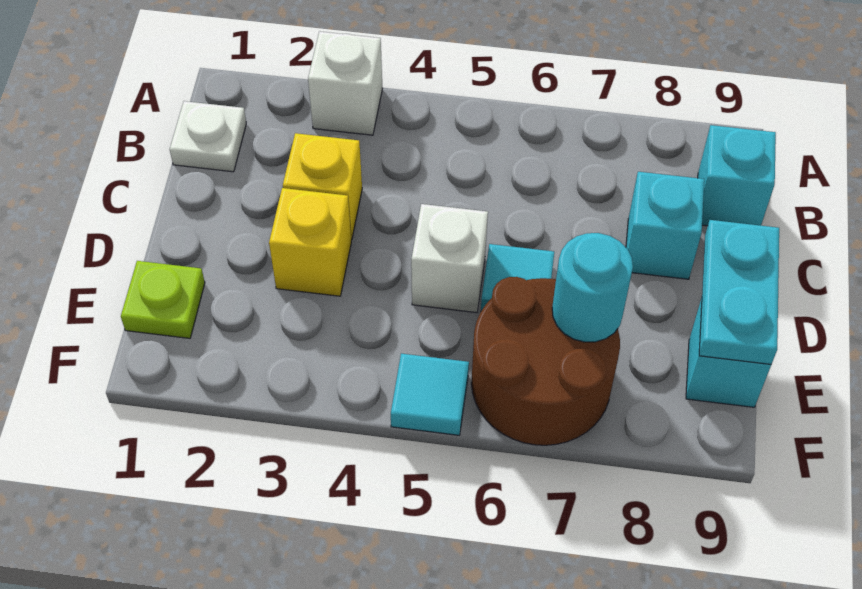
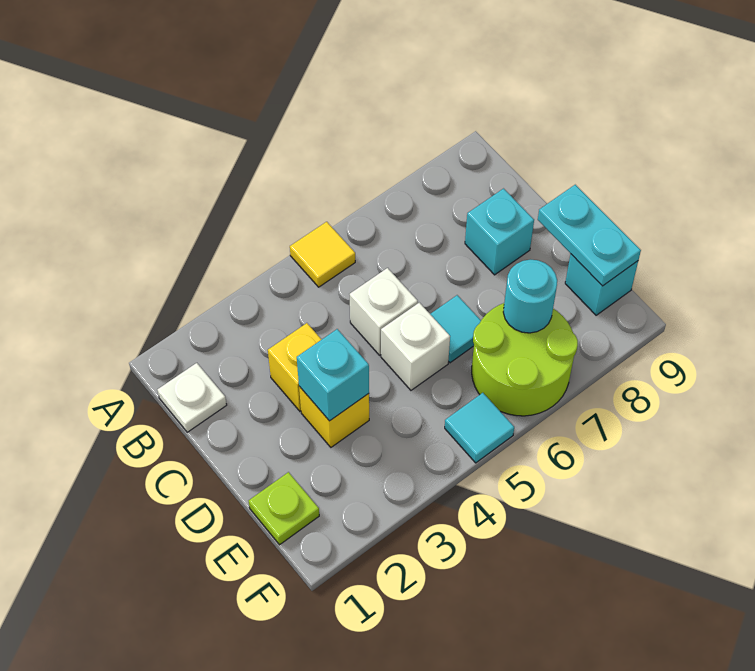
white brick A3 level 1 -> white brick C5 level 1
none -> yellow tile A5 level 1
cyan brick B9 level 1 -> cyan brick D3 level 2
brown round brick E6:F7 level 1 -> lime round brick E6:F7 level 1

